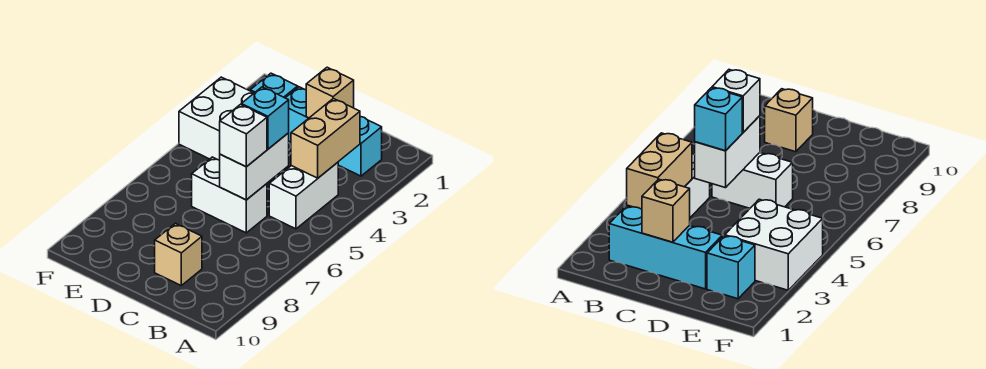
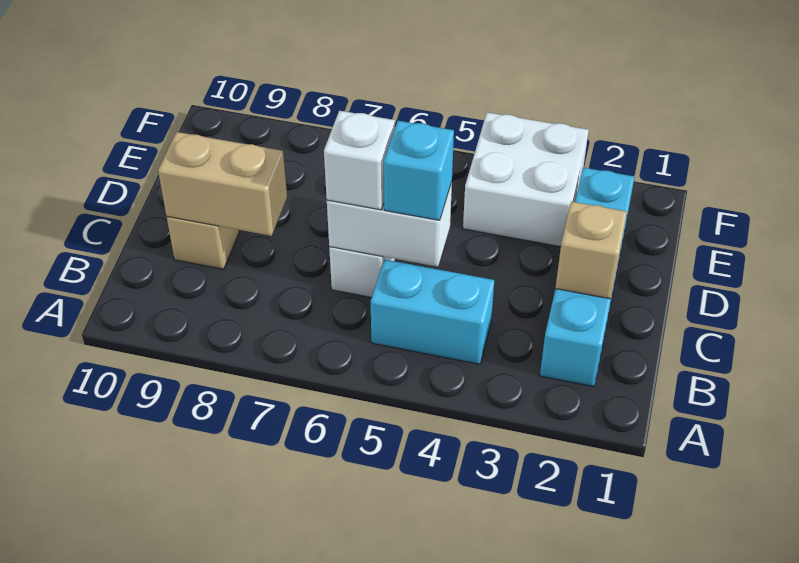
tan brick B3:B4 level 2 -> tan brick C8:C9 level 2
white brick B4:B5 level 1 -> cyan brick B4:B5 level 1

